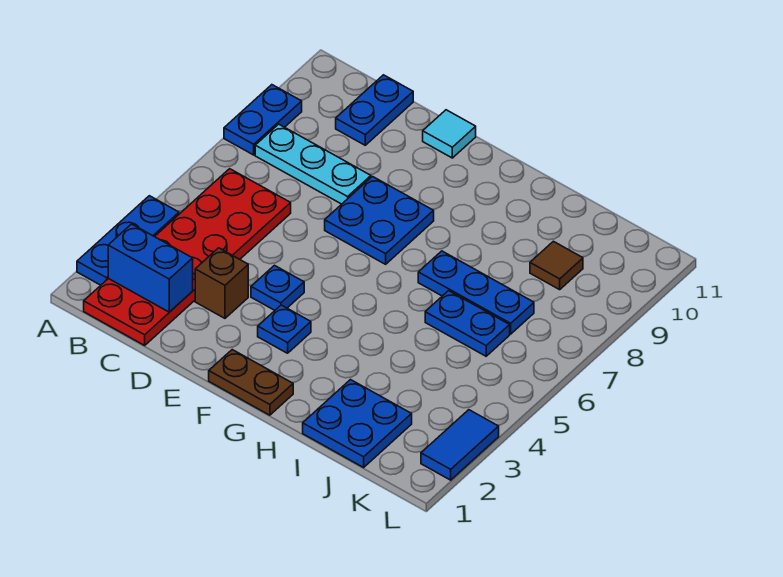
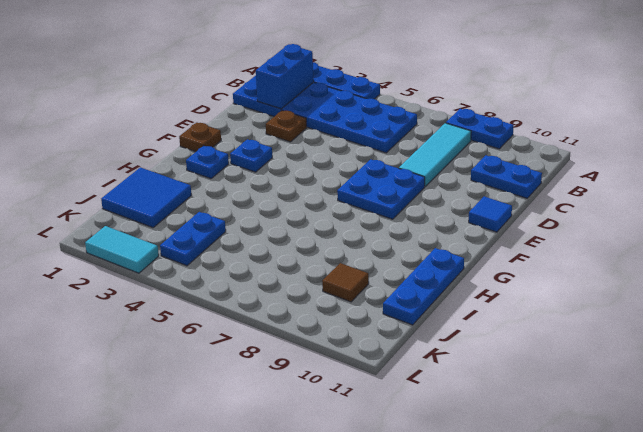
red plate B1:C6 level 1 -> blue plate B1:C6 level 1
cyan plate B8:D8 level 1 -> cyan tile B8:D8 level 1
brown brick D3 level 1 -> brown plate D3 level 1
blue plate E4 level 1 -> blue plate G2 level 1
cyan tile E11 level 1 -> blue tile E11 level 1
brown plate F1:G1 level 1 -> brown plate F1 level 1
blue plate H7:J7 level 1 -> blue plate H11:J11 level 1
blue plate I1:J2 level 1 -> blue tile I1:J2 level 1
blue plate I6:J6 level 1 -> blue plate J4:K4 level 1
blue tile L2:L3 level 1 -> cyan tile L2:L3 level 1

